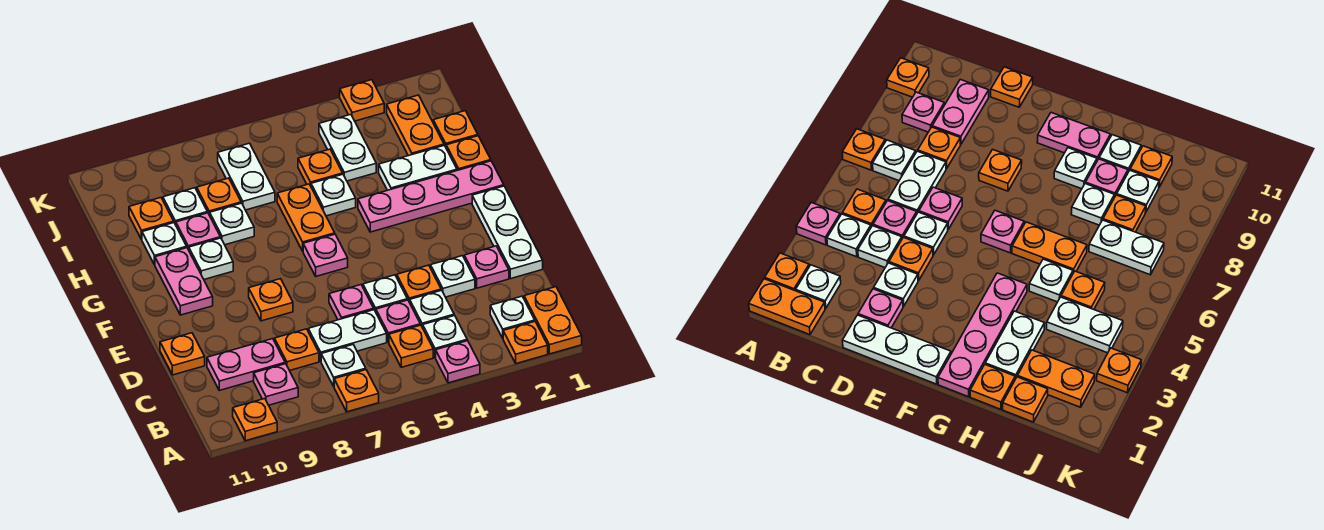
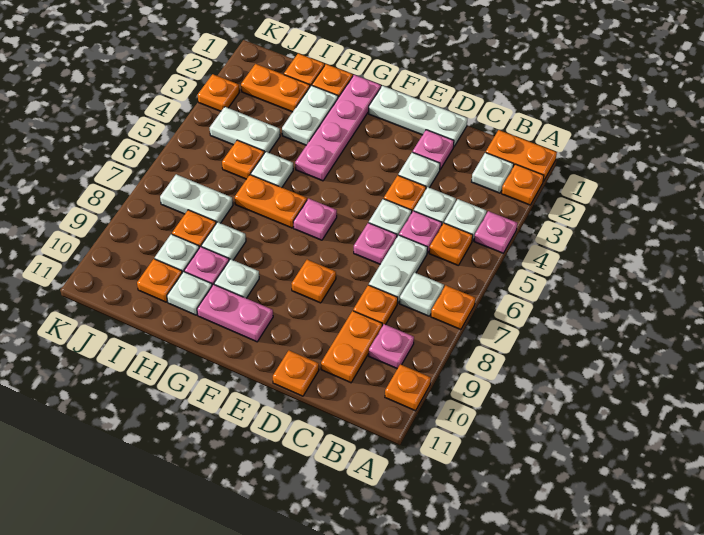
pink plate C9:C10 level 1 -> orange plate C9:C10 level 1

